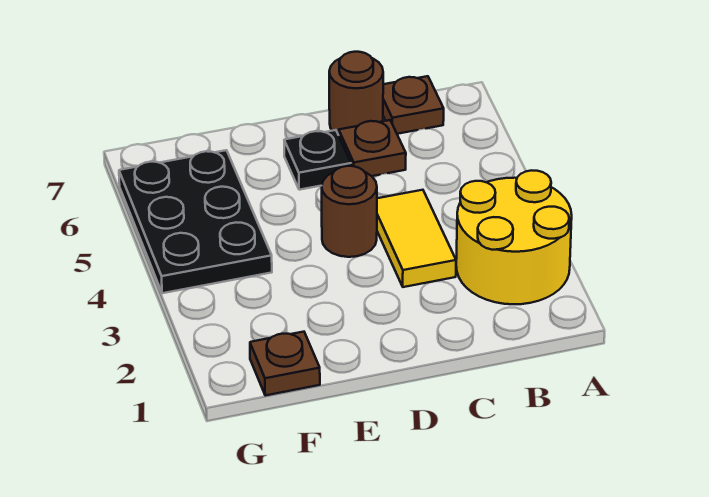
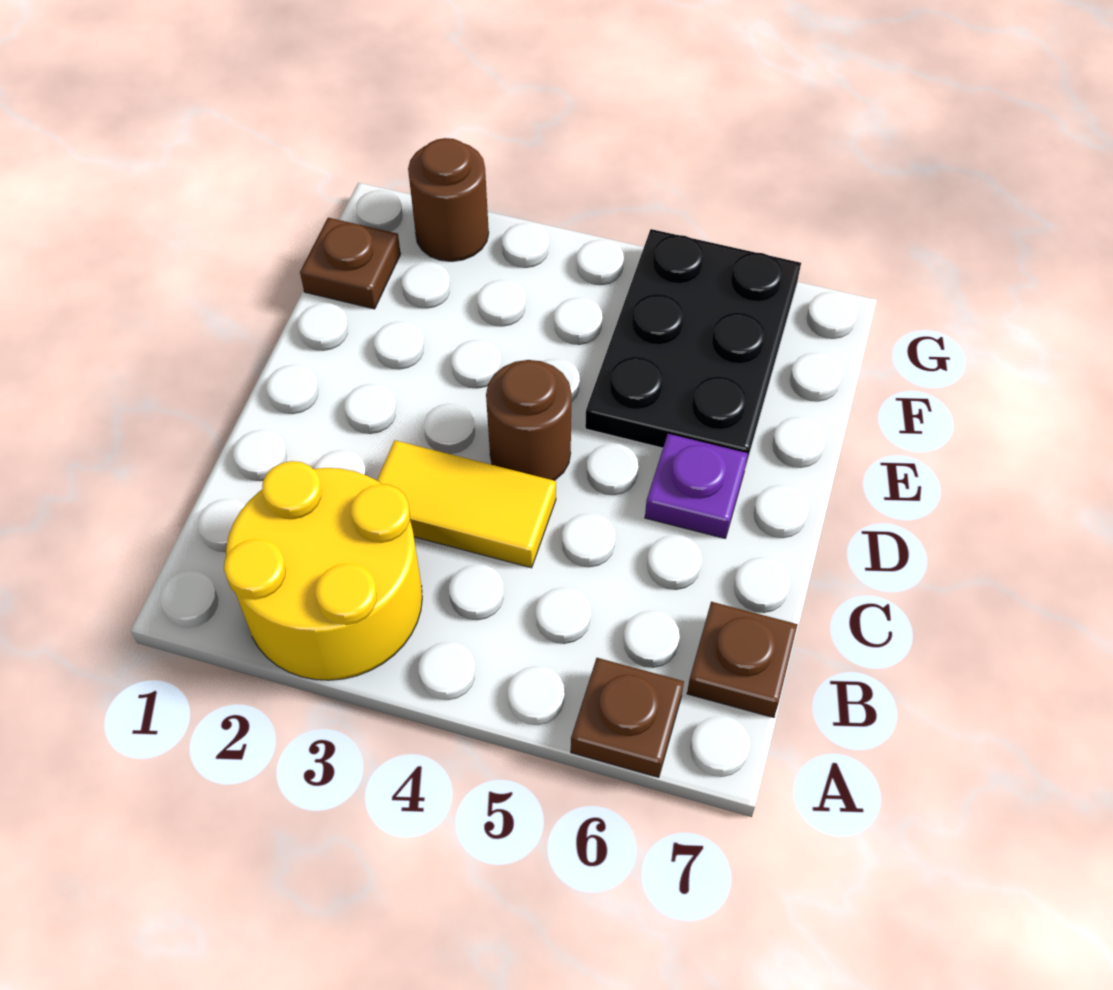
brown plate C6 level 1 -> brown plate A6 level 1
brown round brick C7 level 1 -> brown round brick G2 level 1
black plate D6 level 1 -> purple plate D6 level 1
black plate F4:G6 level 1 -> black plate E5:G6 level 1

